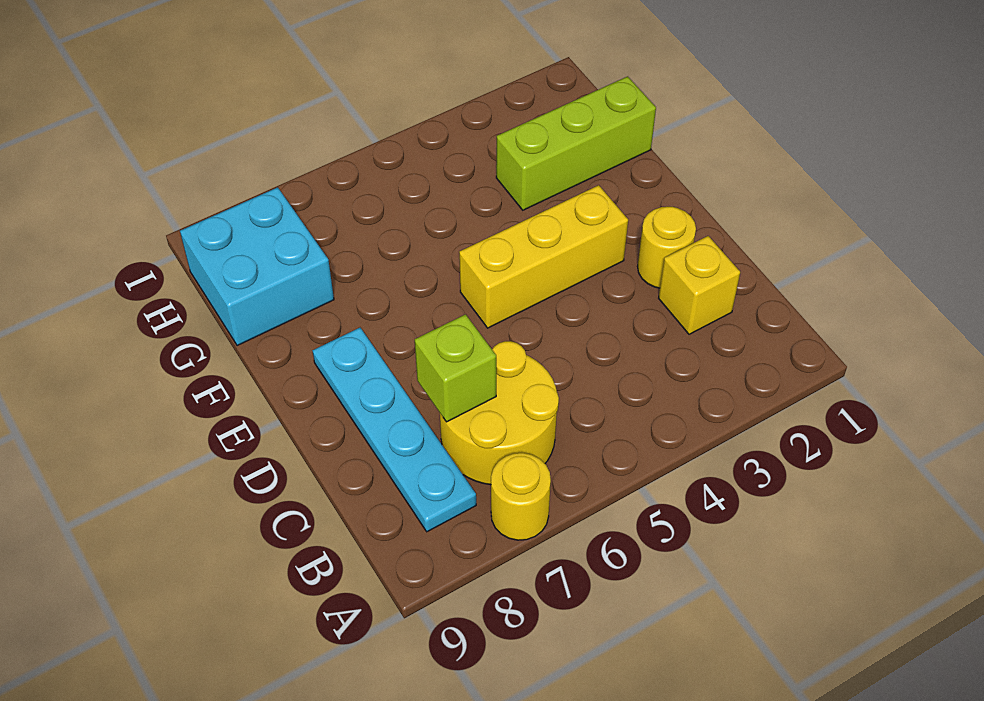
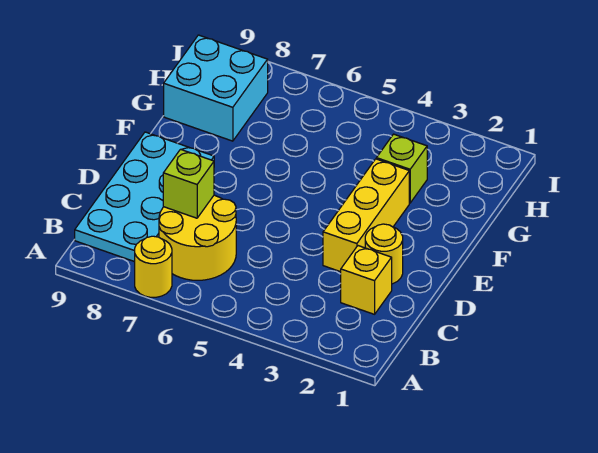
cyan plate B8:E8 level 1 -> cyan plate B8:E9 level 1
yellow brick E3:E5 level 1 -> yellow brick D3:F3 level 1
lime brick G1:G3 level 1 -> lime brick G3 level 1

